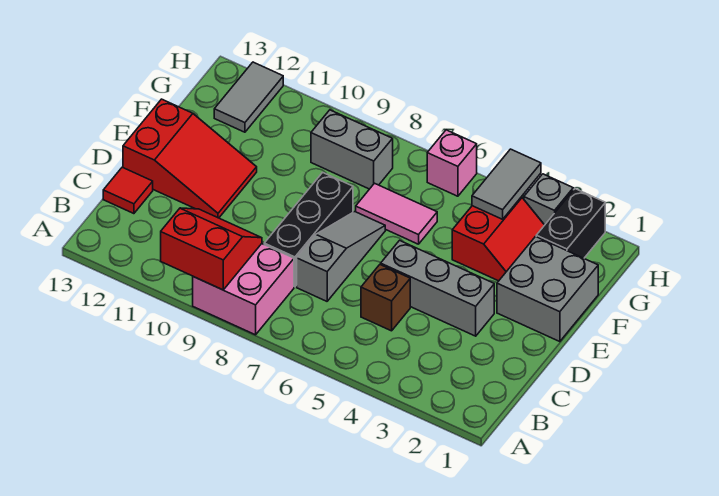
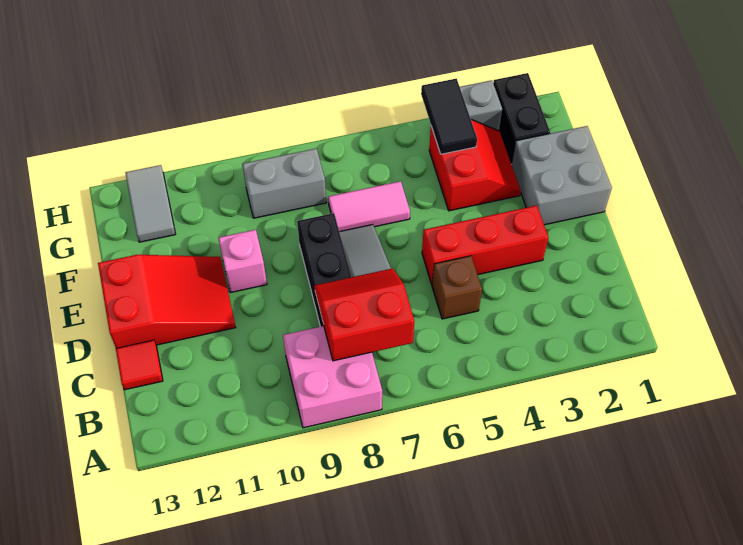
red slope A9:B10 level 2 top A -> red slope B7:C8 level 2 top B
grey brick D3:D5 level 1 -> red brick D3:D5 level 1
grey tile G4:H4 level 2 -> black tile G4:H4 level 2
pink brick H6 level 1 -> pink brick E10 level 1

